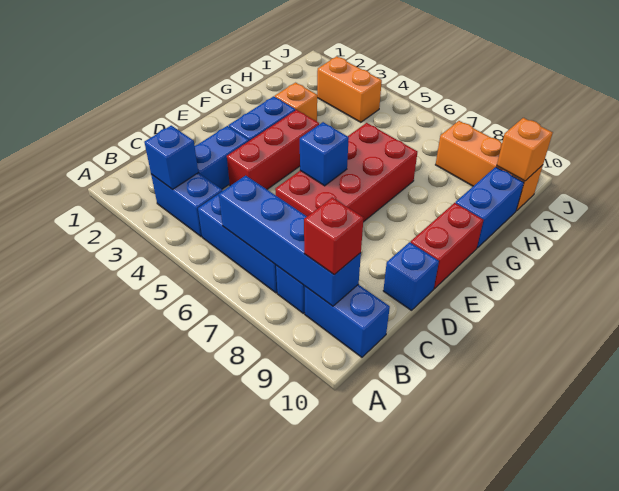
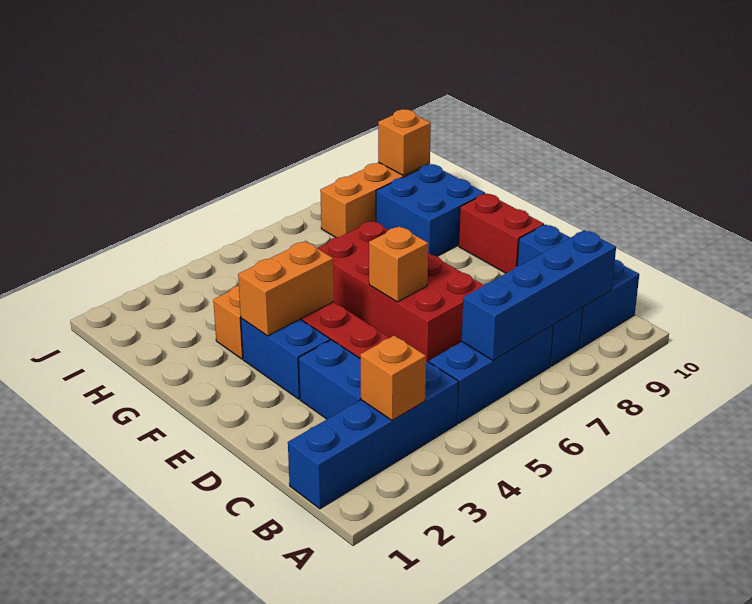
blue brick B3:B4 level 1 -> blue brick B1:B4 level 1
blue brick B3 level 2 -> orange brick B3 level 2
red brick B9 level 3 -> none
blue brick E6 level 2 -> orange brick E6 level 2
blue brick G10:H10 level 1 -> blue brick G9:H10 level 1
orange brick I3:I4 level 1 -> orange brick F3:F4 level 2

